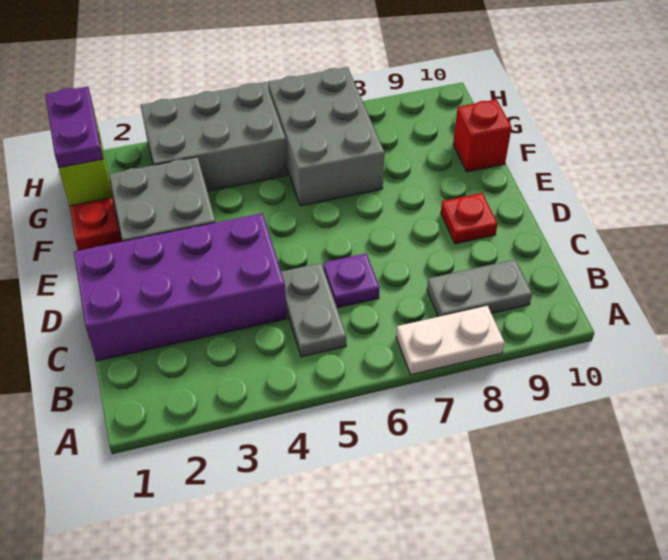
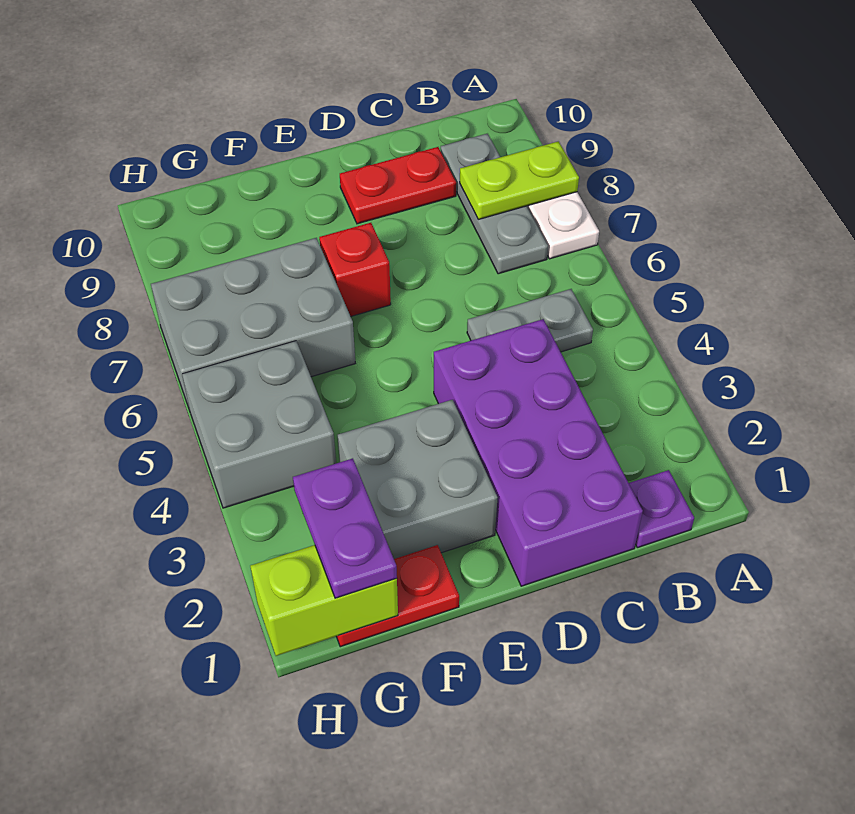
none -> lime plate A8:B8 level 2
grey plate B8:B9 level 1 -> grey plate B7:B9 level 1
purple plate C6 level 1 -> purple plate B1 level 1
red plate D9 level 1 -> red plate C9:D9 level 1
red brick F10 level 1 -> red brick E7 level 1
purple plate G1:H1 level 3 -> purple plate G1:G2 level 3
grey brick G3:H5 level 1 -> grey brick G4:H5 level 1

